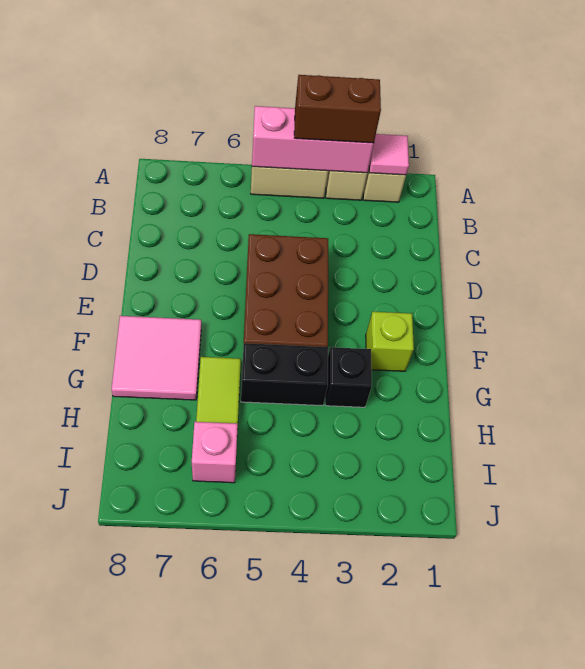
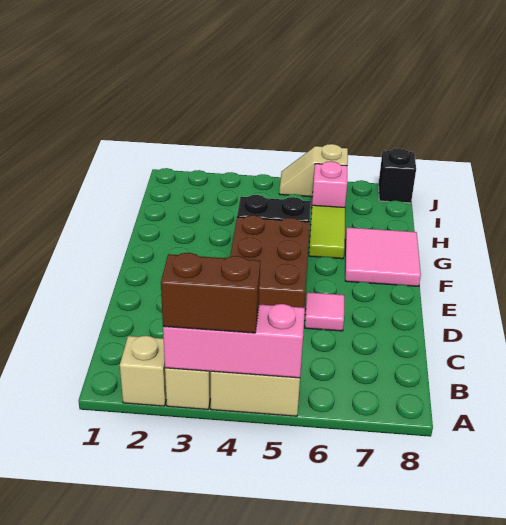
pink tile A2 level 2 -> pink tile D6 level 1
lime brick F2 level 1 -> none
black brick G3 level 1 -> black brick J8 level 1
none -> tan slope J5:J6 level 1 top 6

